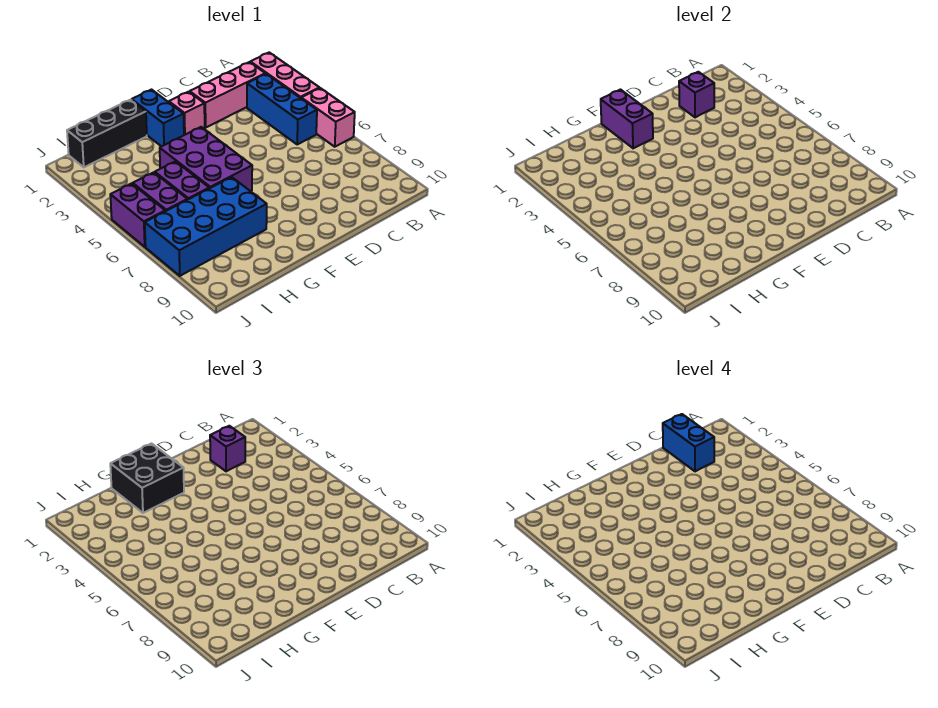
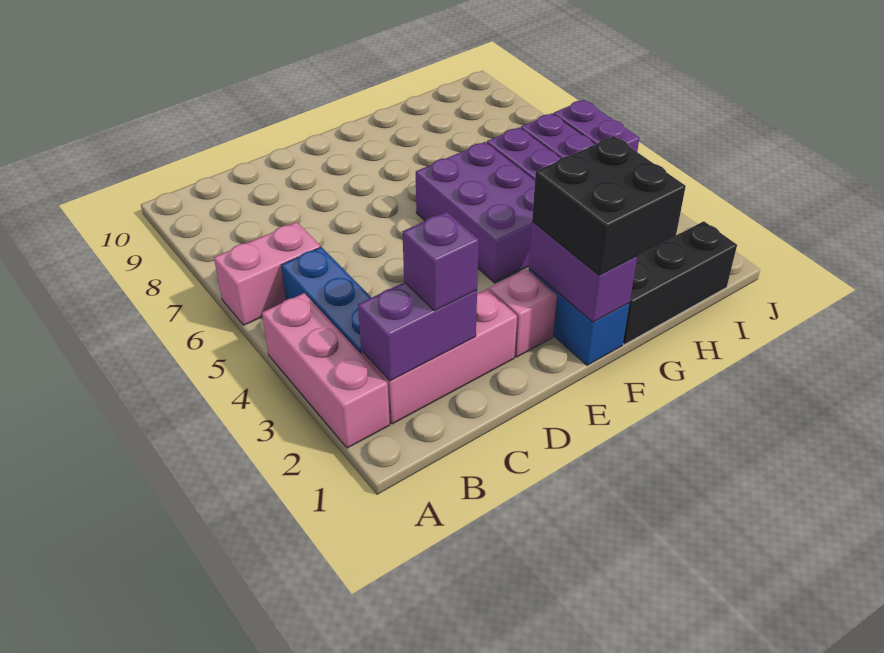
pink brick A5:A6 level 1 -> pink brick A6:B6 level 1
blue brick C1:C2 level 4 -> none
purple brick C2 level 2 -> purple brick B2:C2 level 2
blue brick G7:J8 level 1 -> none

